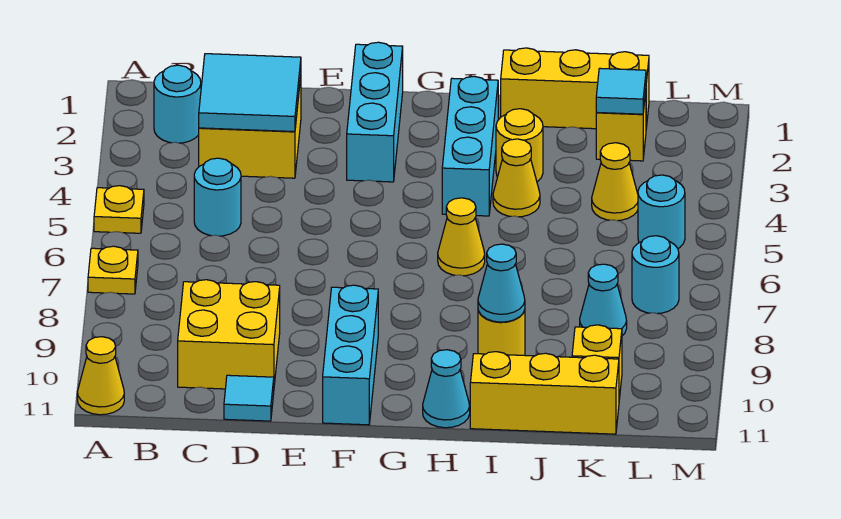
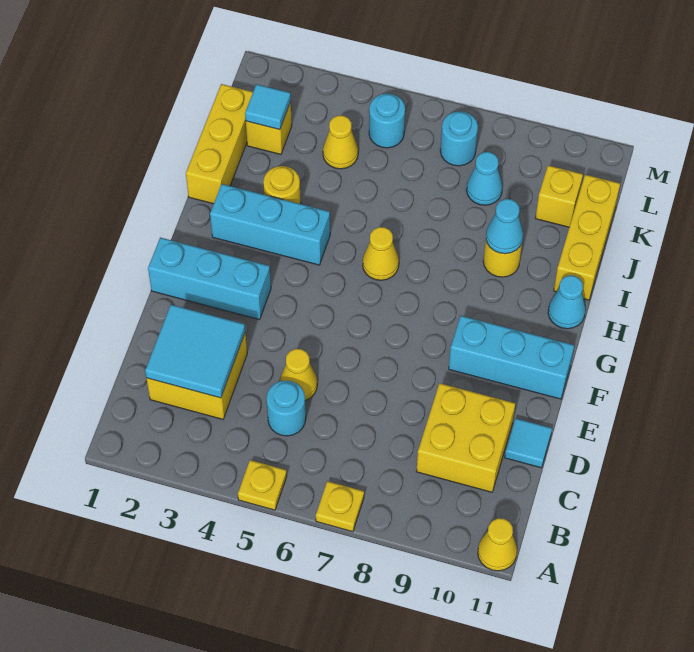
cyan round brick B2 level 1 -> none
yellow cone I4 level 1 -> yellow cone D5 level 1

